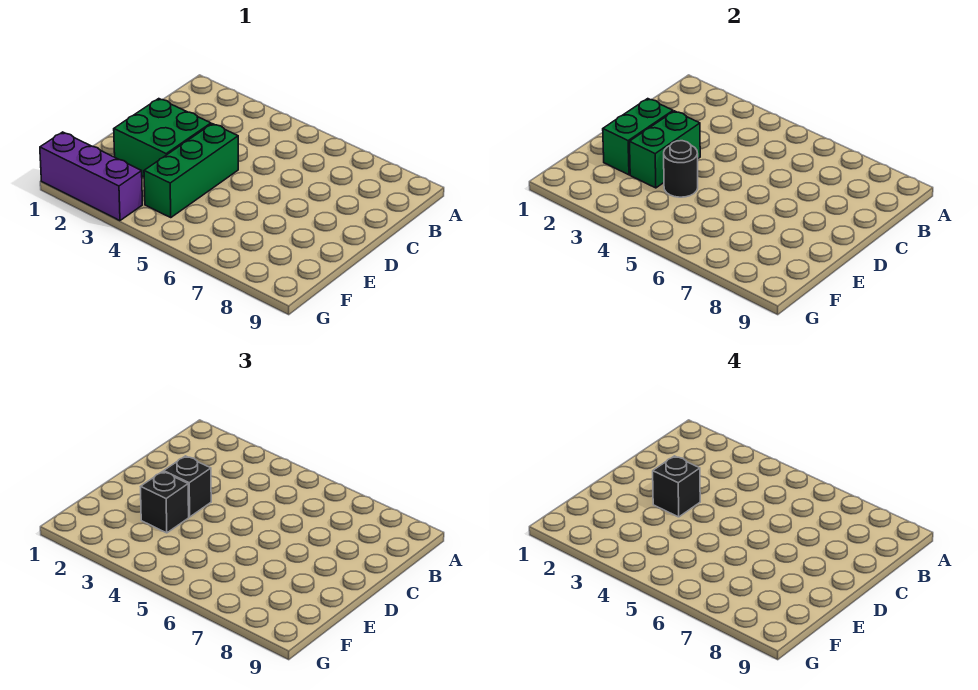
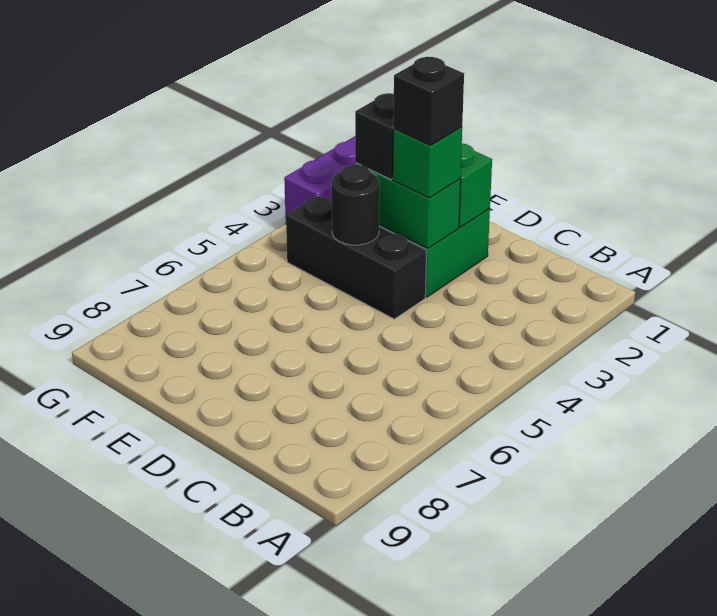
black brick D3 level 3 -> green brick D3 level 3
green brick D4:F4 level 1 -> black brick D4:F4 level 1

